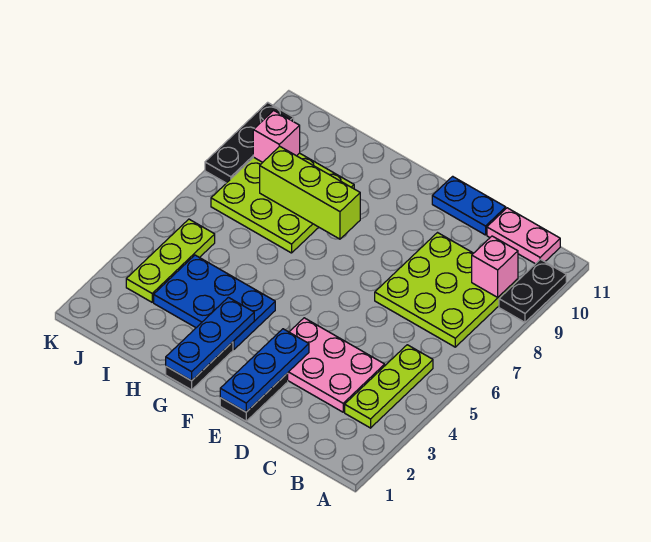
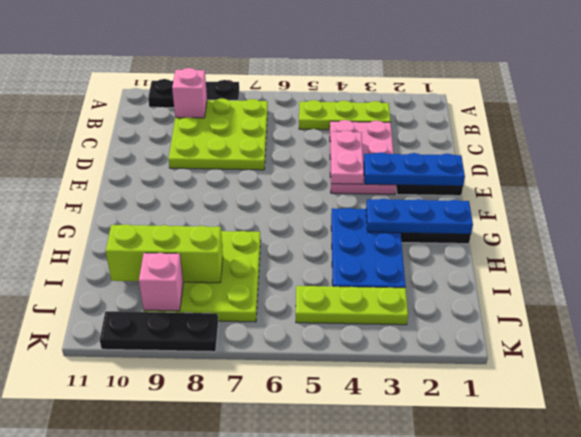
black plate A9:A10 level 1 -> black plate A8:A10 level 1
pink plate B11:C11 level 1 -> pink plate D4:E4 level 2
blue plate D11:E11 level 1 -> none
lime brick G8:I8 level 2 -> lime brick I8:I10 level 2

